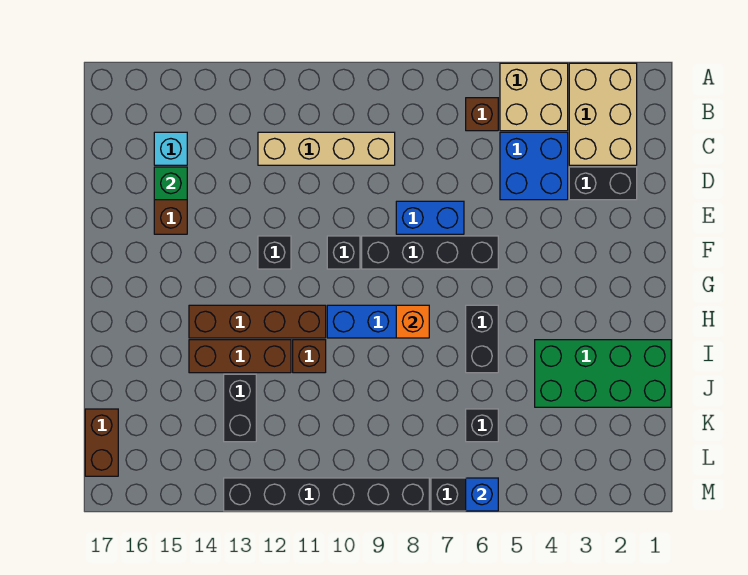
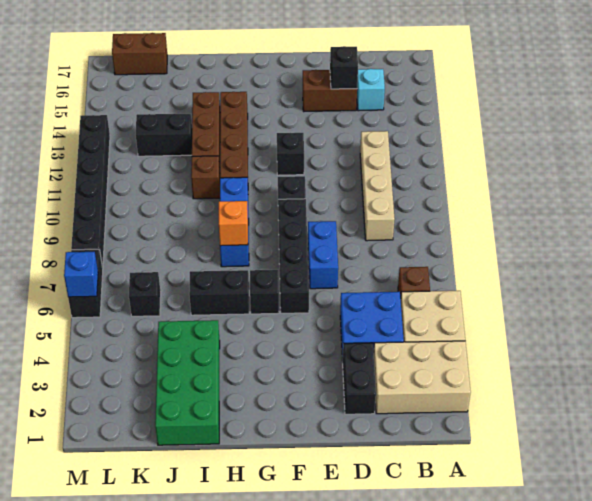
green brick D15 level 2 -> black brick D15 level 2
none -> black brick G6 level 1

